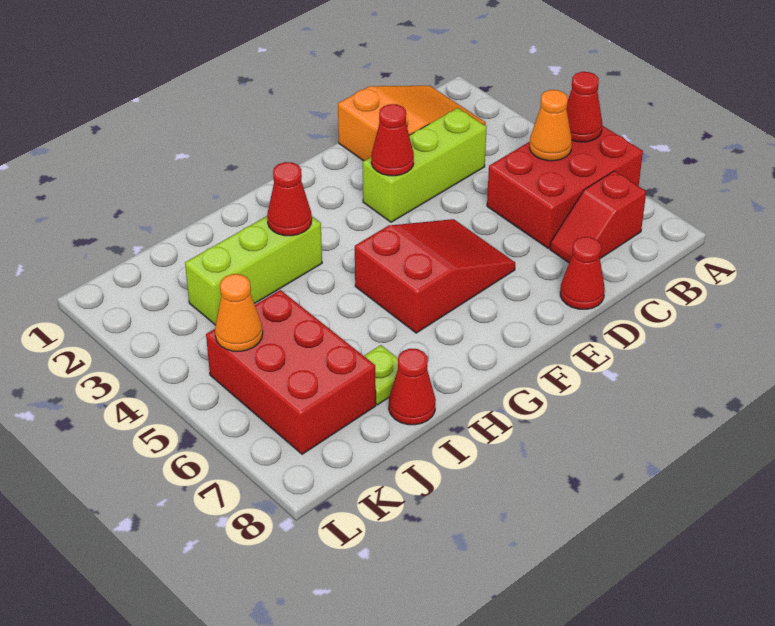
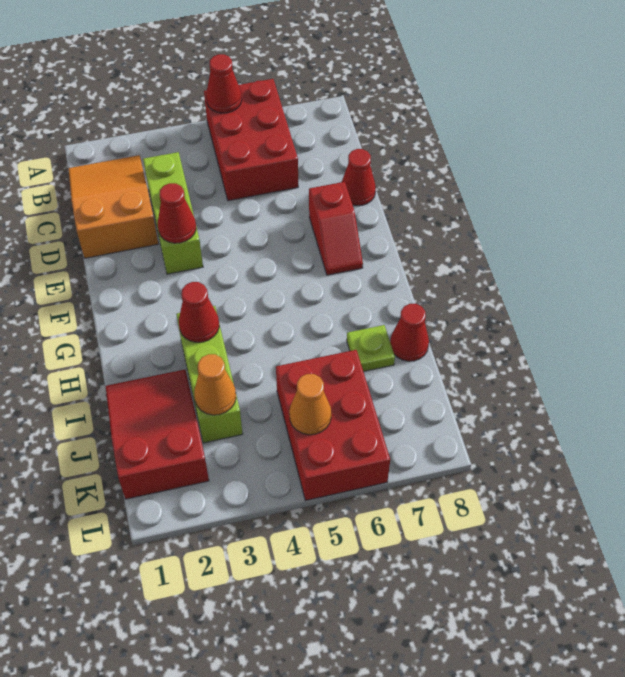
orange cone B5 level 2 -> orange cone J3 level 2
red slope B7:C7 level 1 top B -> red slope E7:F7 level 1 top E
red slope E5:G6 level 1 top G -> red slope I1:K2 level 1 top K
red brick J5:K7 level 1 -> red brick J5:L6 level 1

